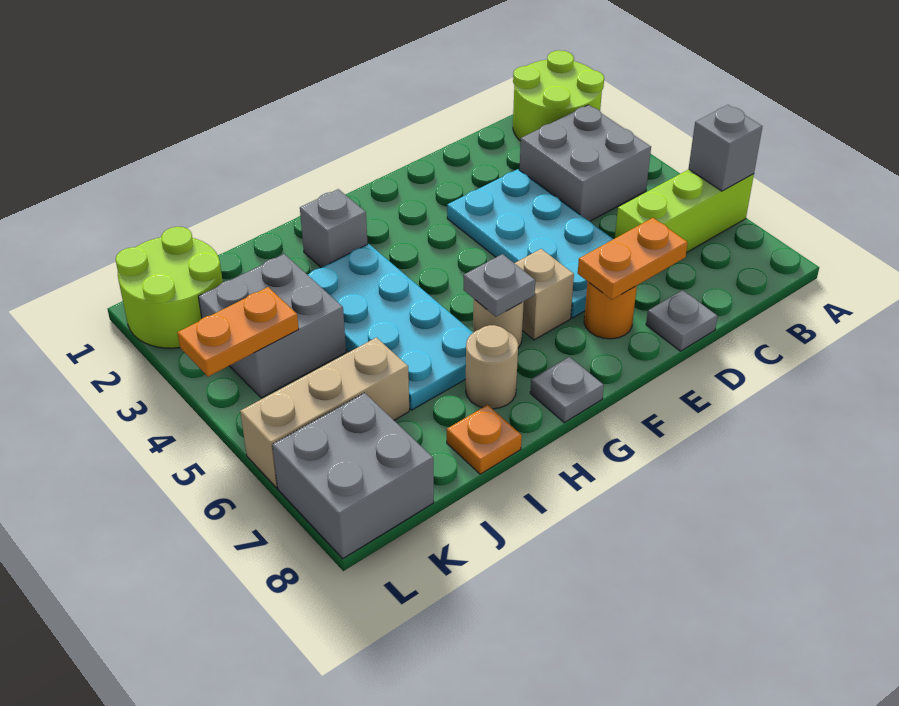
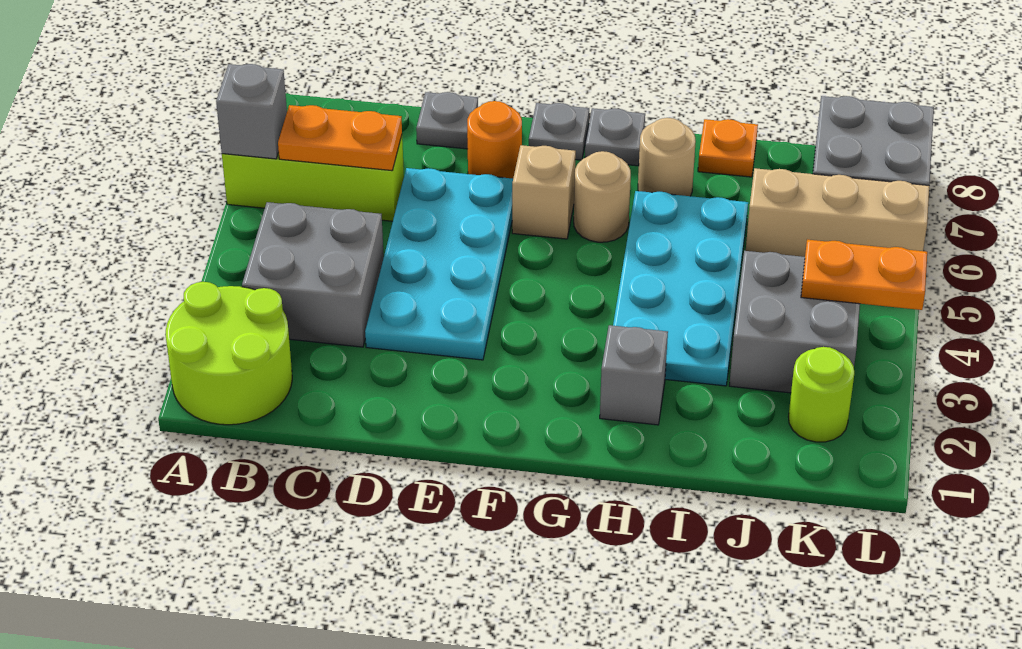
orange plate D7:E7 level 2 -> orange plate B6:C6 level 2
grey plate G6 level 2 -> grey plate F8 level 1
lime round brick K1:L2 level 1 -> lime round brick K2 level 1

